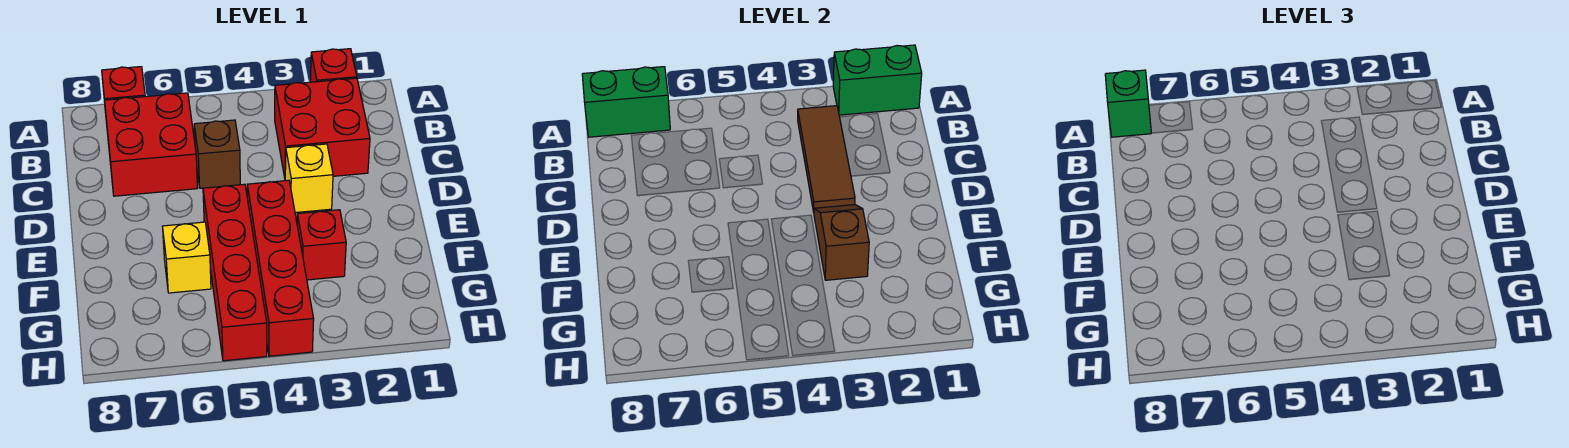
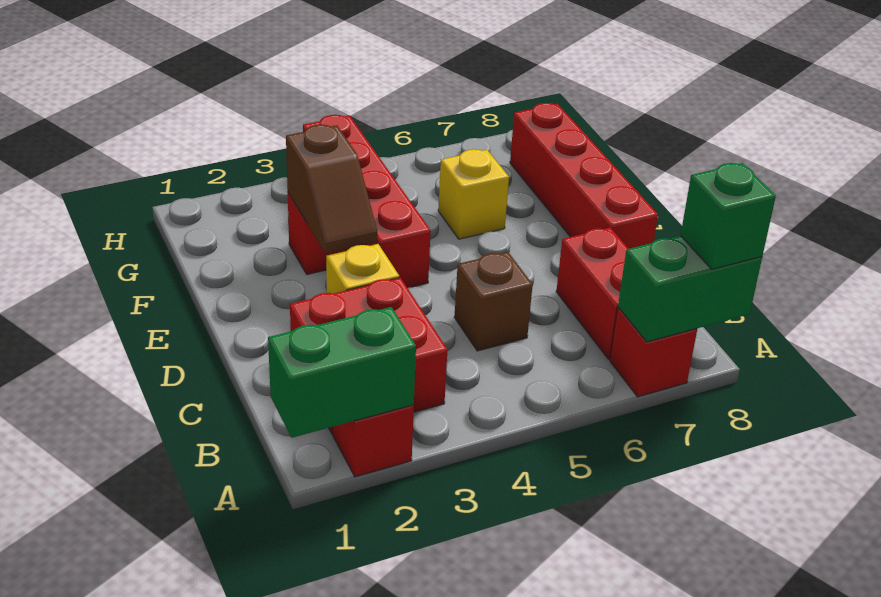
brown tile B3:D3 level 2 -> none
red brick B6:C7 level 1 -> red brick B7:C7 level 1
red brick E5:H5 level 1 -> red brick D8:G8 level 1

